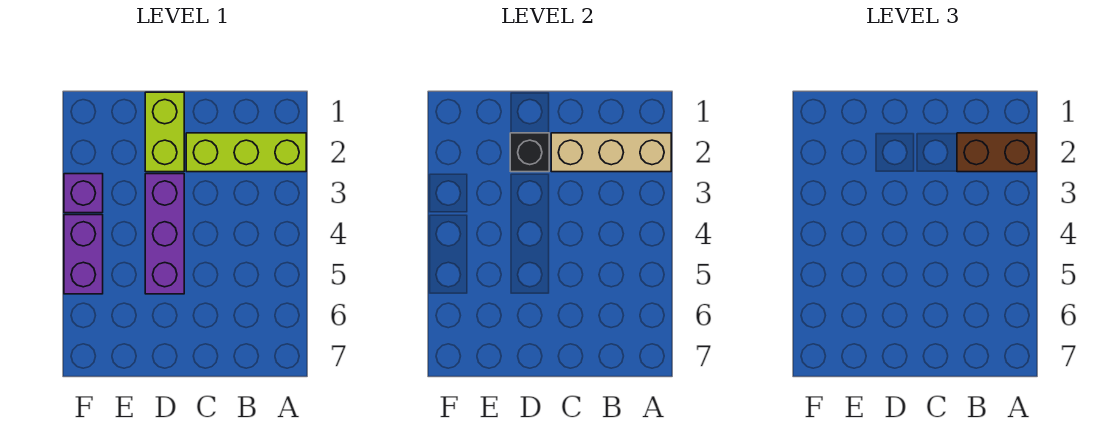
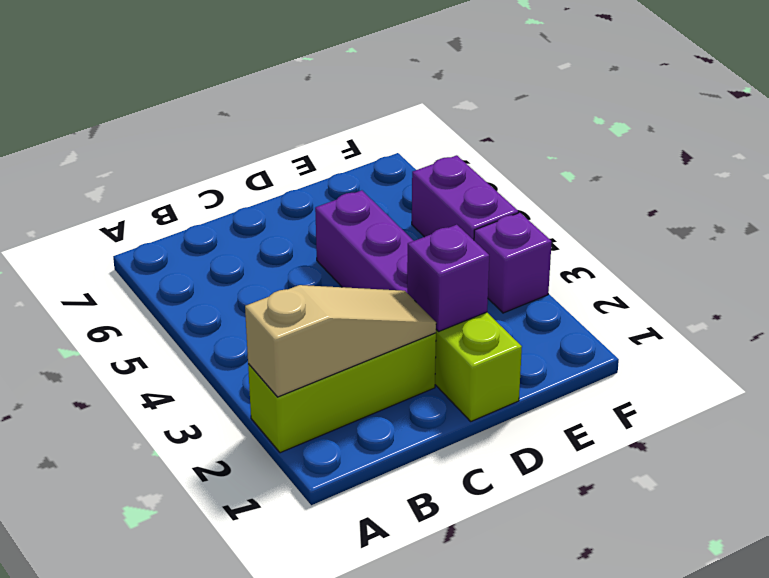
tan brick A2:C2 level 2 -> tan slope A2:C2 level 2 top A
brown brick A2:B2 level 3 -> none
black brick D2 level 2 -> purple brick D2 level 2

